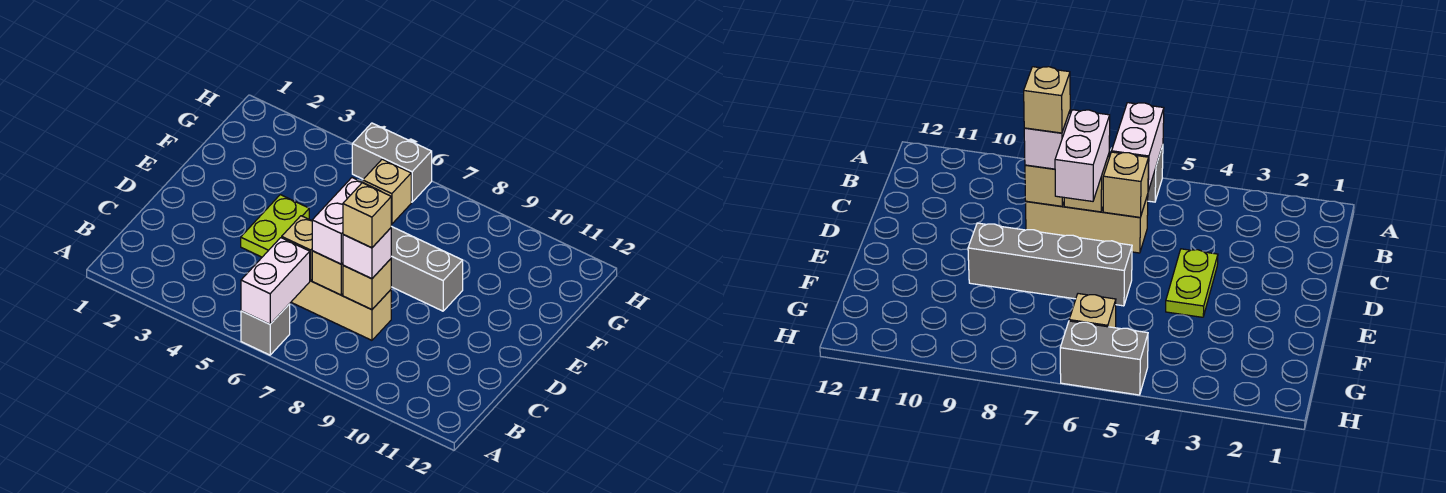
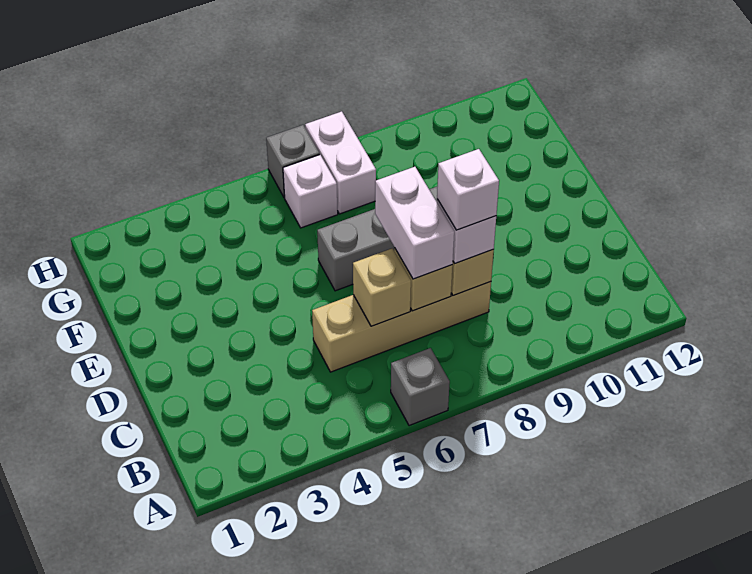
white brick A6:B6 level 2 -> white brick G7:H7 level 1
tan brick C6:C8 level 1 -> tan brick C5:C8 level 1
tan brick C8 level 4 -> white brick C8 level 4
lime plate D4:E4 level 1 -> none
tan brick G6 level 1 -> white brick G6 level 1
grey brick H5:H6 level 1 -> grey brick H6 level 1

